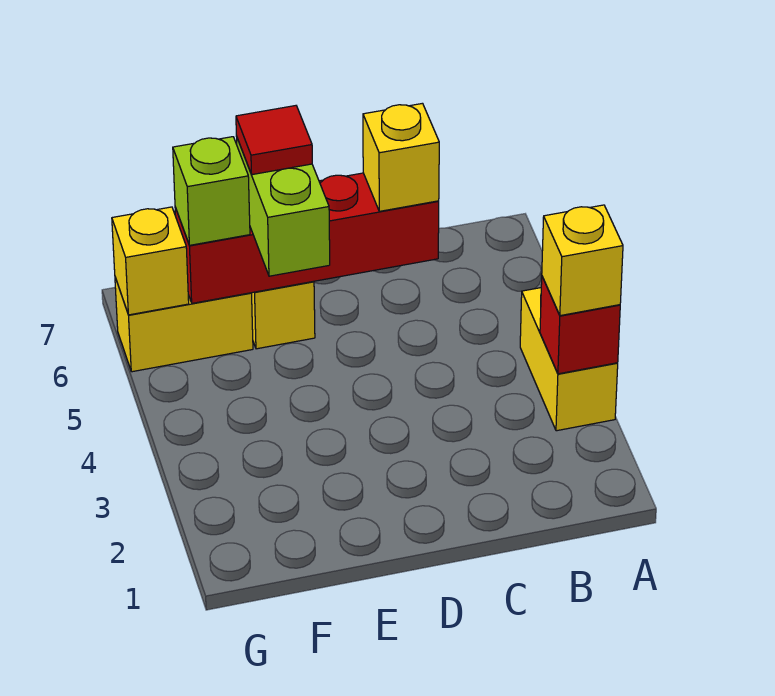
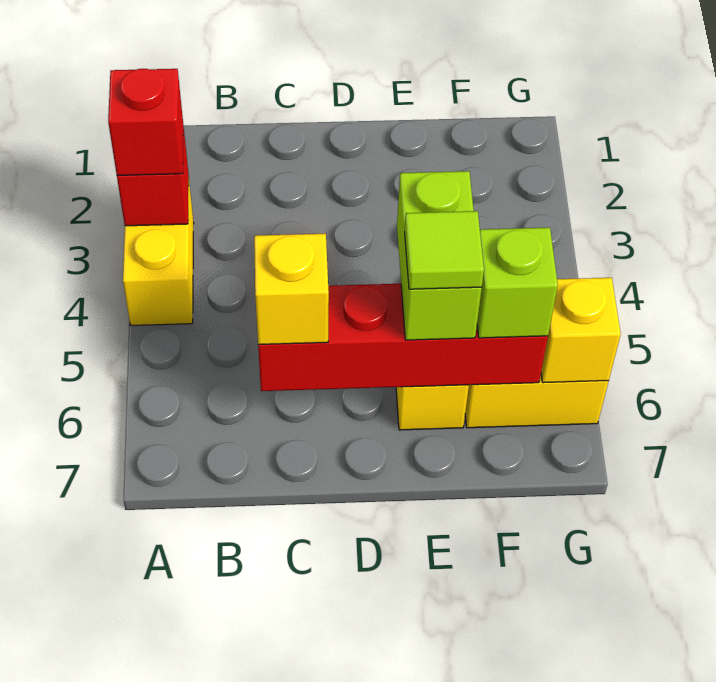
yellow brick A3 level 3 -> red brick A3 level 3
red tile E6 level 4 -> lime tile E6 level 4

